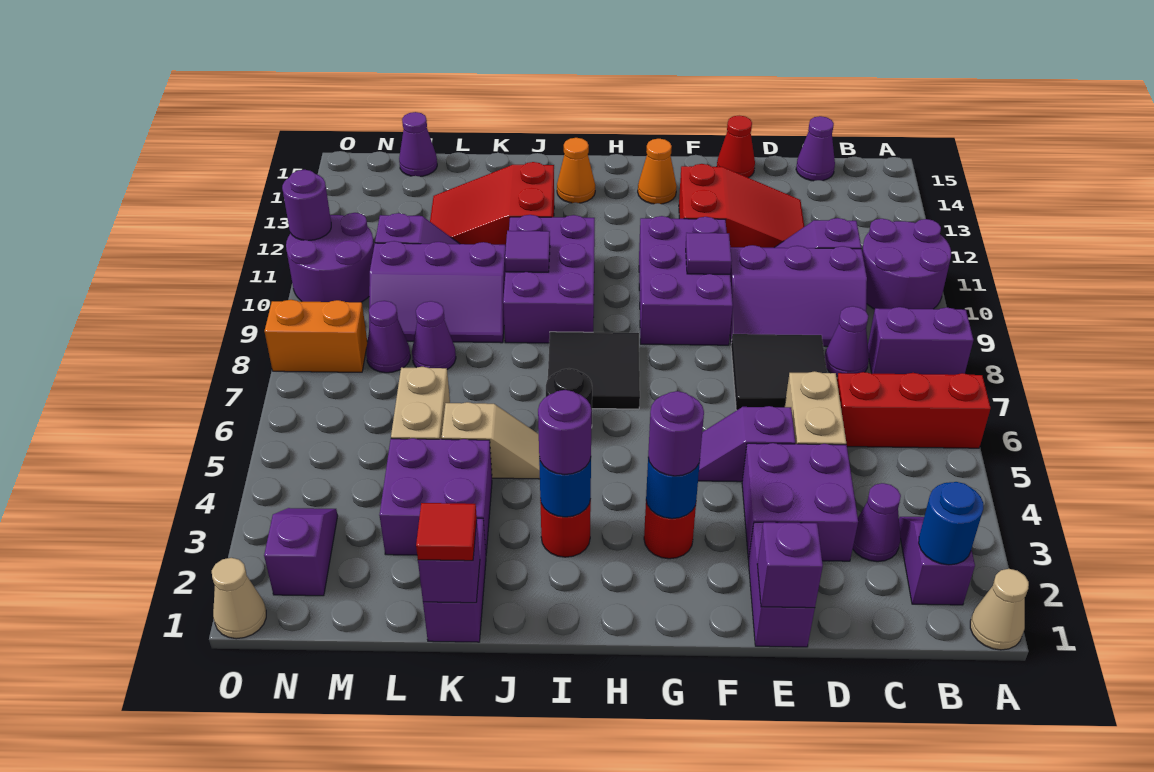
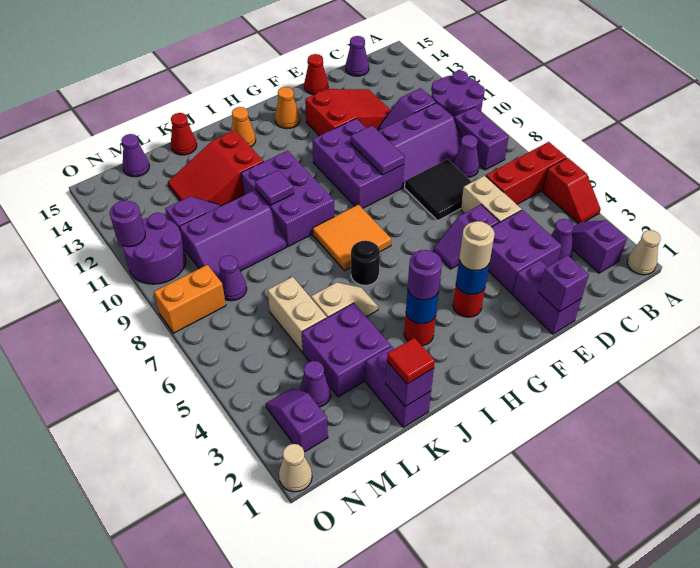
none -> red slope A4:A5 level 1 top 5
purple brick A8:B8 level 1 -> purple brick B8:B9 level 1
blue round brick B2 level 2 -> none
purple tile F10 level 2 -> purple tile F9:F10 level 2
purple round brick G3 level 3 -> tan round brick G3 level 3
black tile H7:I8 level 1 -> orange tile H7:I8 level 1
none -> red cone K15 level 1
purple cone L8 level 1 -> purple cone M3 level 1

